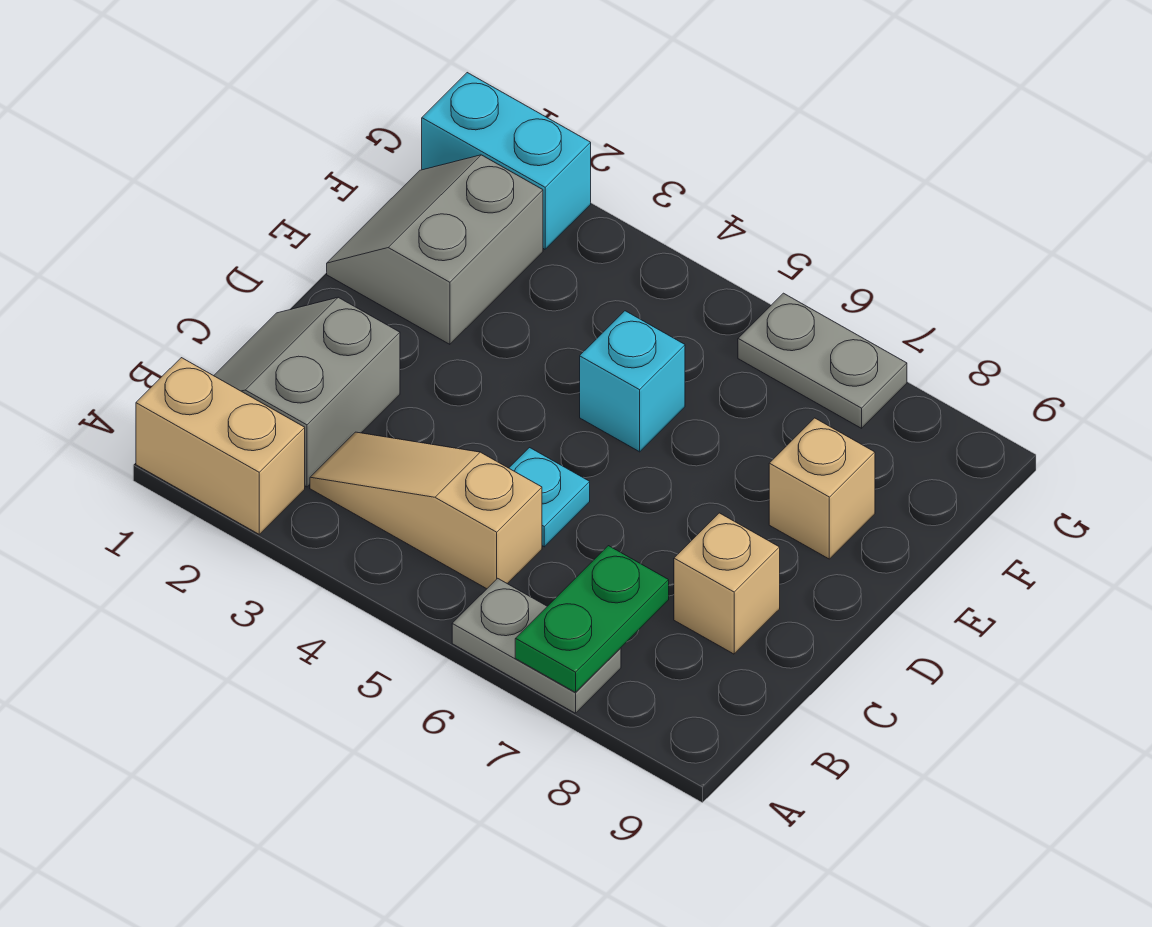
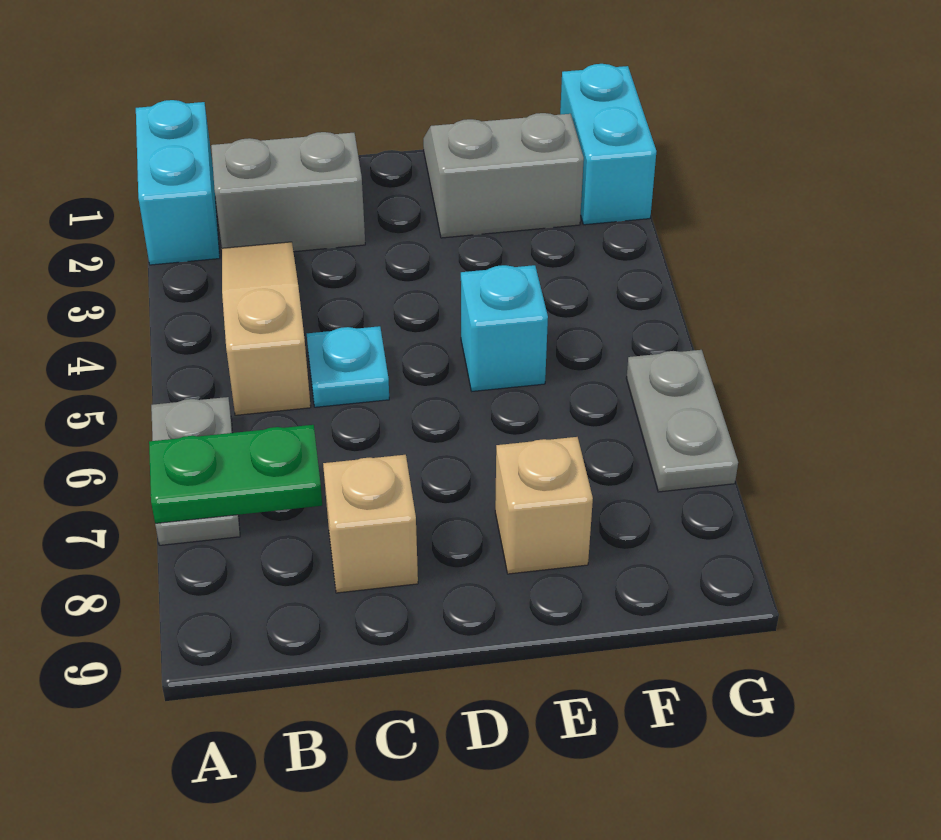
tan brick A1:A2 level 1 -> cyan brick A1:A2 level 1

